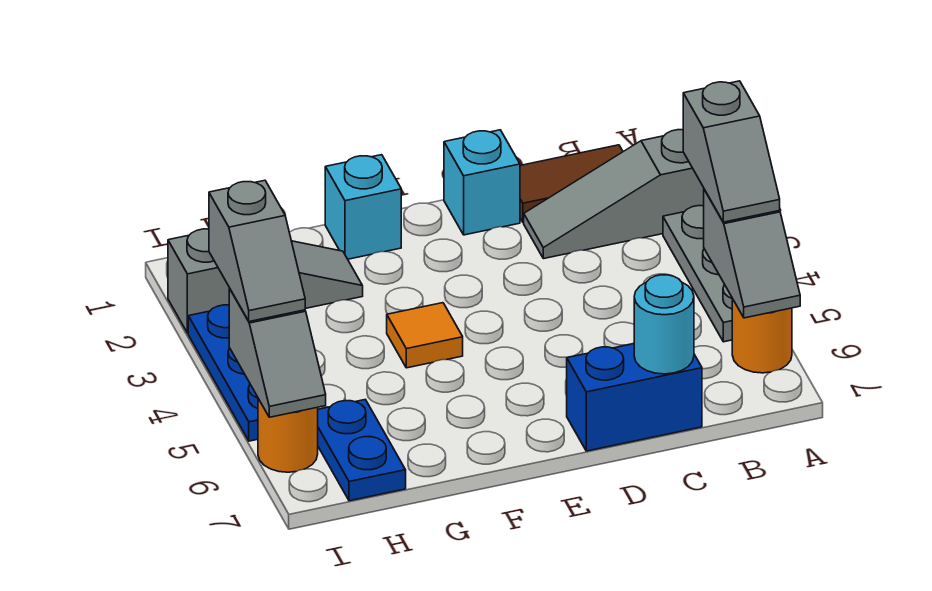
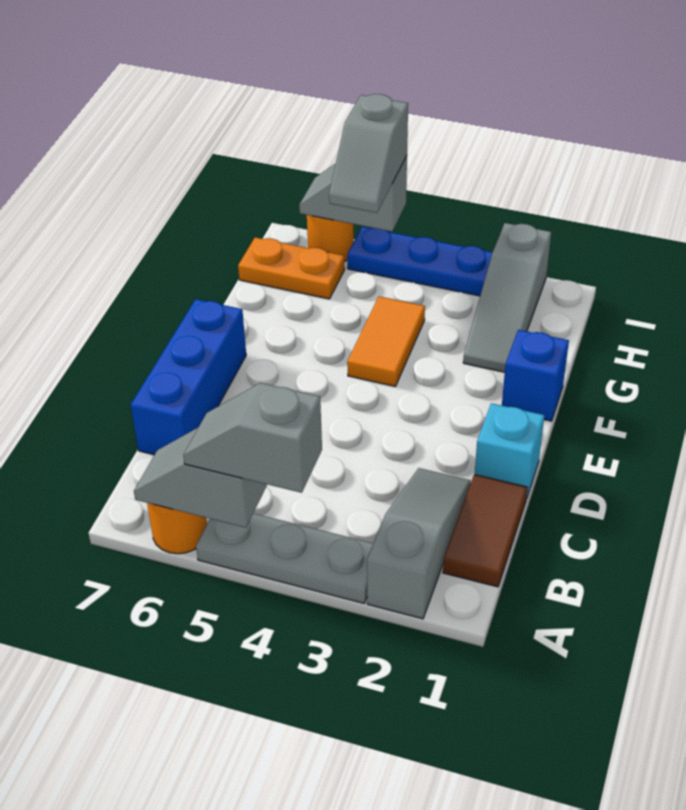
blue brick C7:D7 level 1 -> blue brick C7:E7 level 1
cyan round brick C7 level 2 -> none
cyan brick F1 level 1 -> blue brick F1 level 1
orange tile F4 level 1 -> orange tile F4:G4 level 1
blue plate H6:H7 level 1 -> orange plate H6:H7 level 1
grey slope I4:I5 level 3 top 4 -> grey slope H5:I5 level 3 top I

